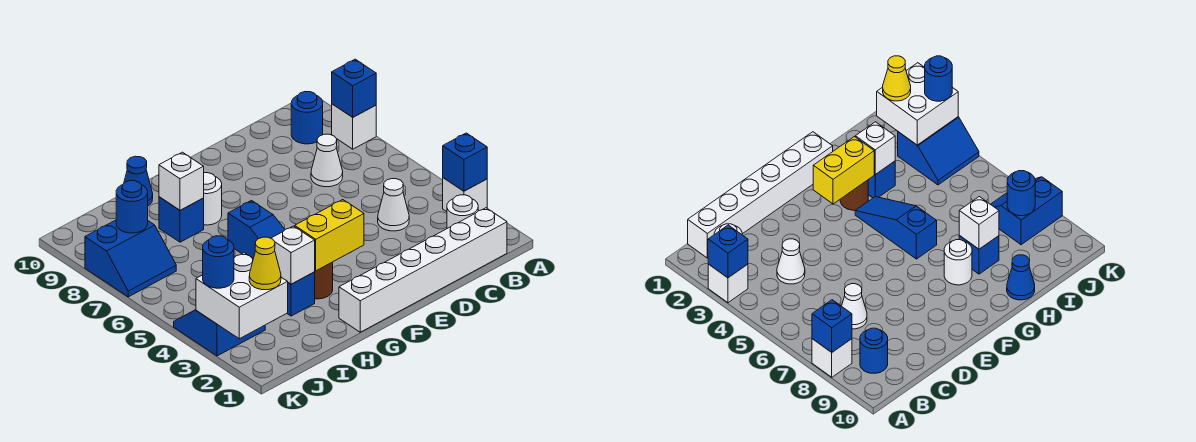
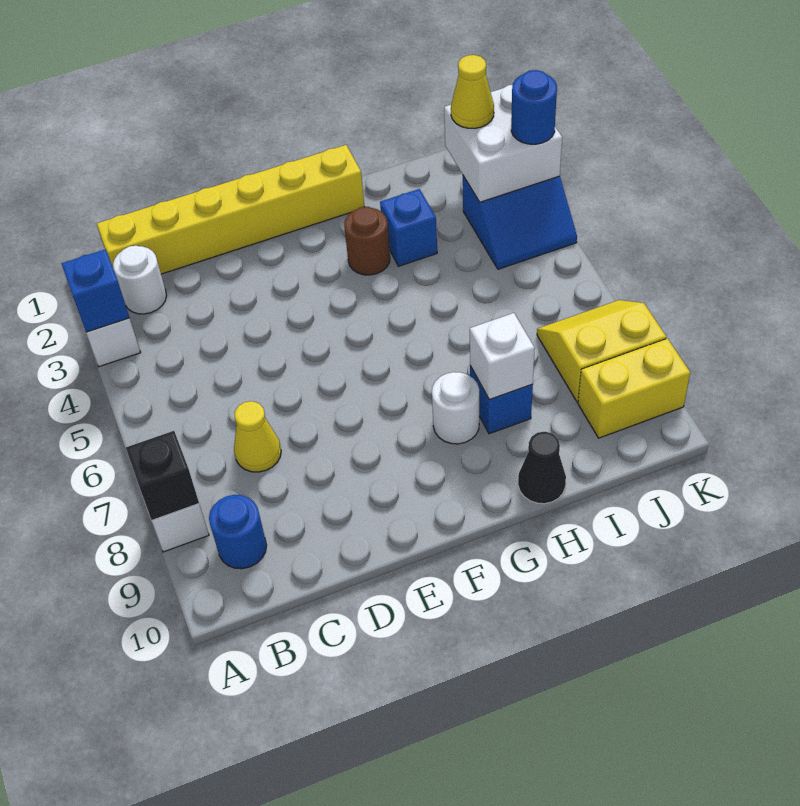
blue brick A8 level 2 -> black brick A8 level 2
white brick B1:G1 level 1 -> yellow brick B1:G1 level 1
white cone C4 level 1 -> none
white cone C7 level 1 -> yellow cone C7 level 1
yellow brick F3:G3 level 2 -> yellow brick J9:K9 level 1
blue slope G4:G6 level 1 top 6 -> none
white brick H3 level 2 -> none
blue cone H10 level 1 -> black cone H10 level 1
blue slope J7:K8 level 1 top 8 -> yellow slope J7:K8 level 1 top 8
blue round brick J8 level 2 -> none

